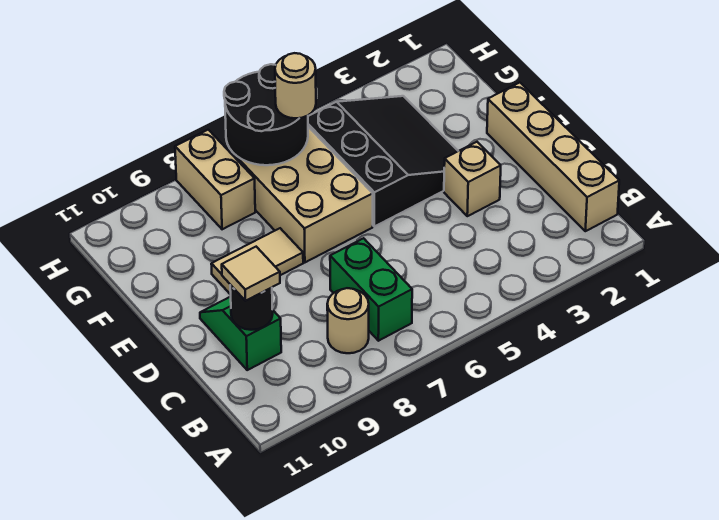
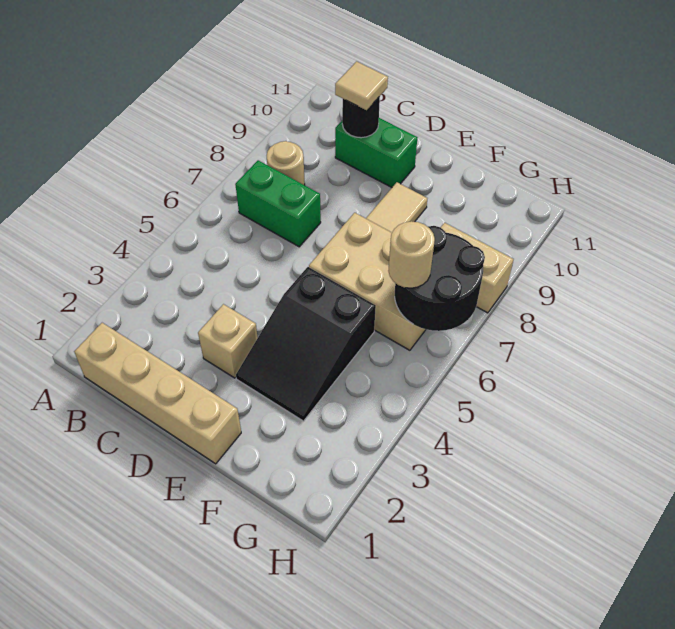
green slope C10:D10 level 1 top C -> green brick C10:D10 level 1
black slope E3:G5 level 1 top 5 -> black slope E3:F5 level 1 top 5

